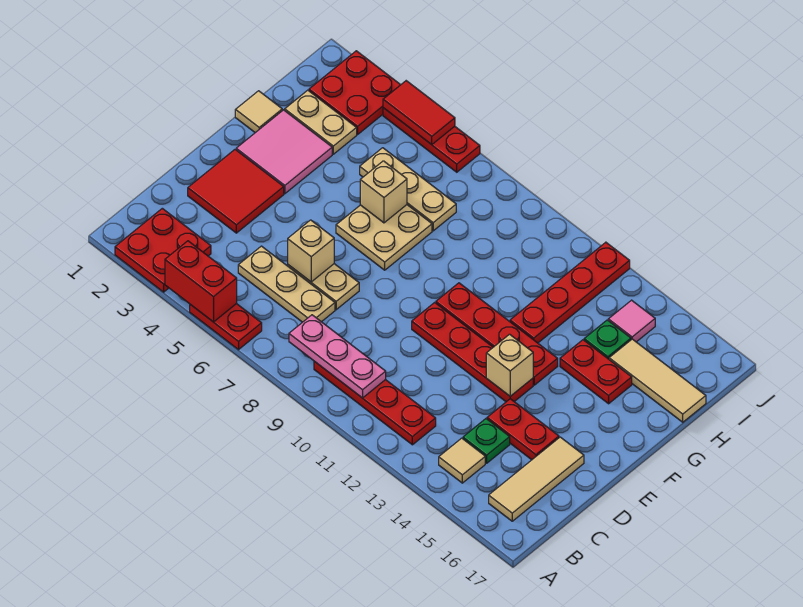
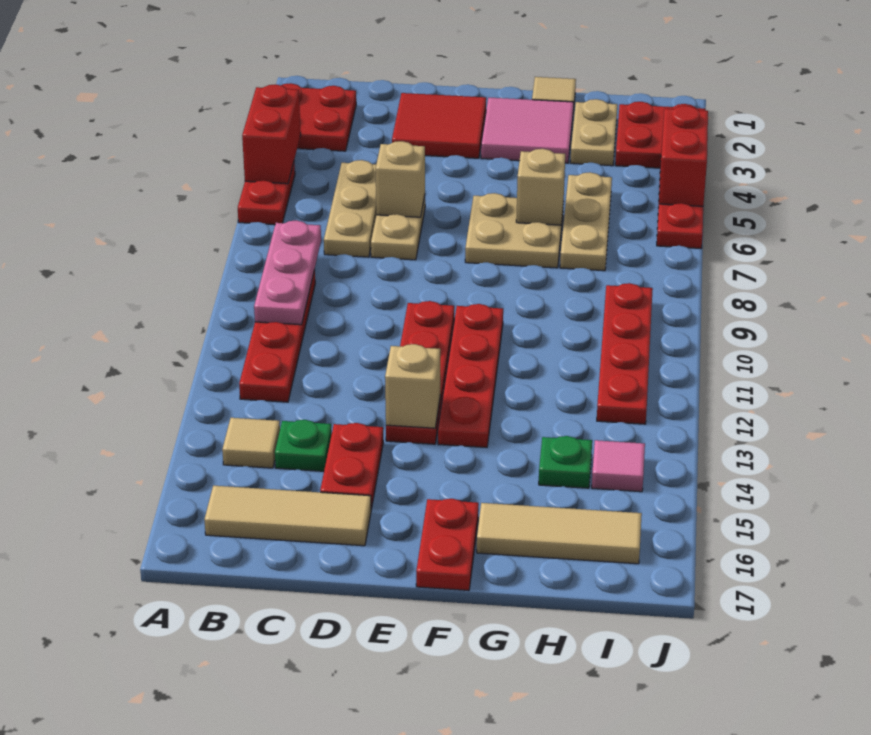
red plate G12:J12 level 1 -> red plate I9:I12 level 1
red plate G14:G15 level 1 -> red plate F16:F17 level 1
tan tile H15:H17 level 1 -> tan tile G16:I16 level 1
red tile J4:J5 level 2 -> red brick J4:J5 level 2

